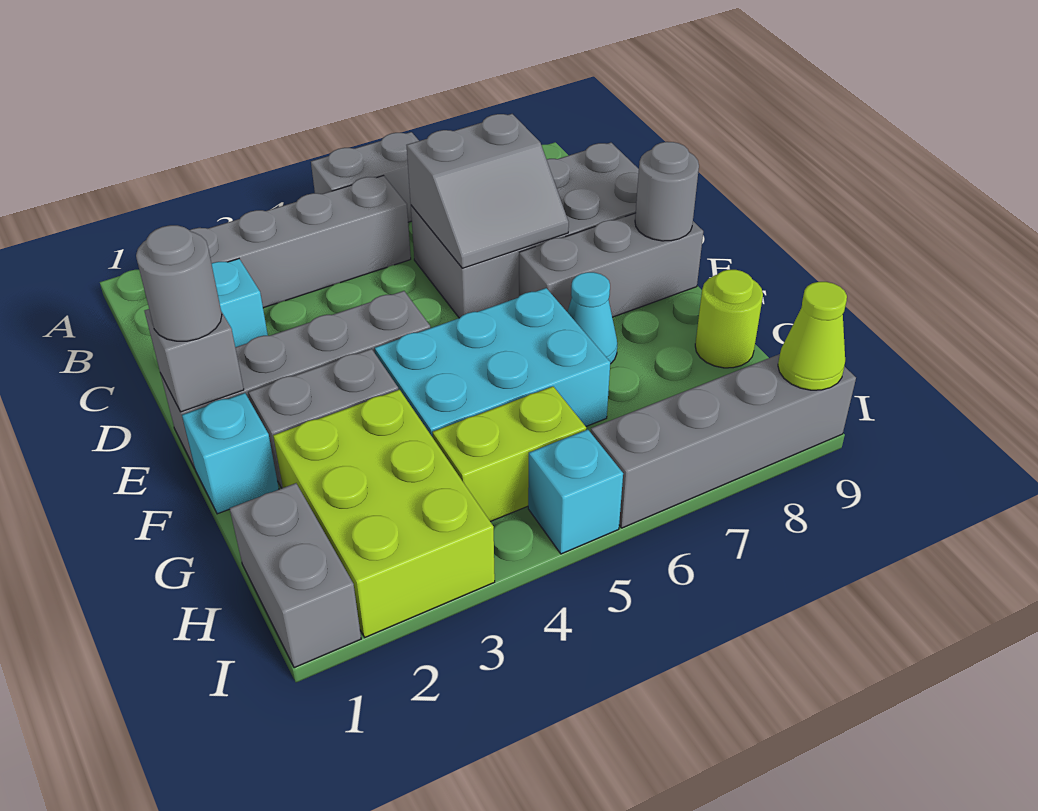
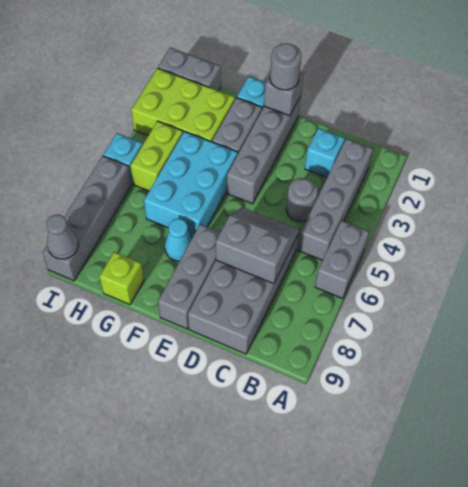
grey slope C6:D7 level 2 top C -> grey slope C6:D7 level 2 top 7
grey round brick E9 level 2 -> grey round brick C4 level 1
lime round brick G9 level 1 -> lime brick G9 level 1
lime cone I9 level 2 -> grey cone I9 level 2

